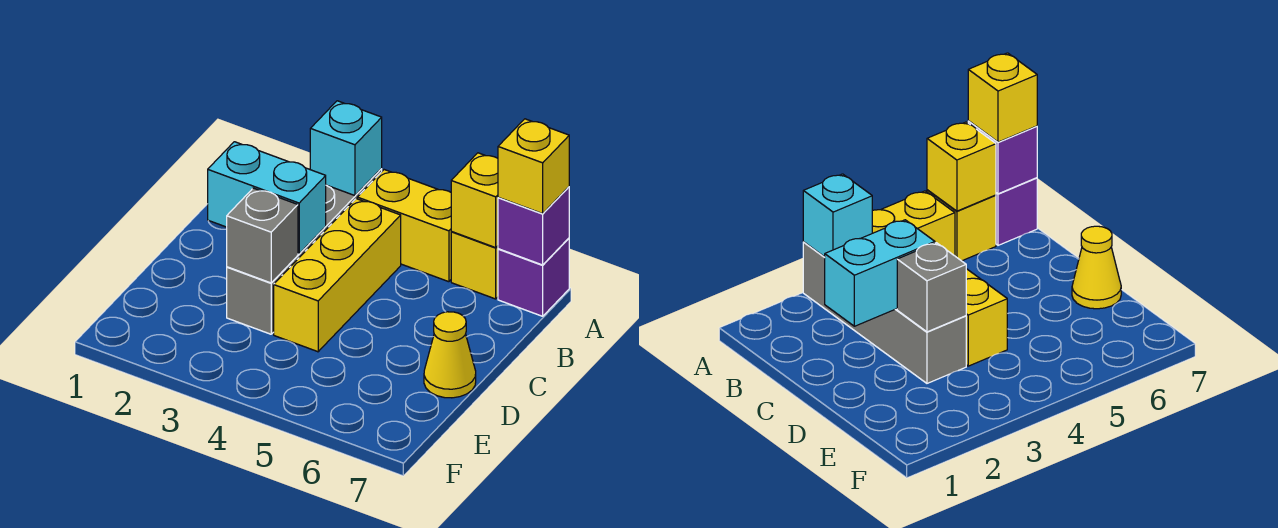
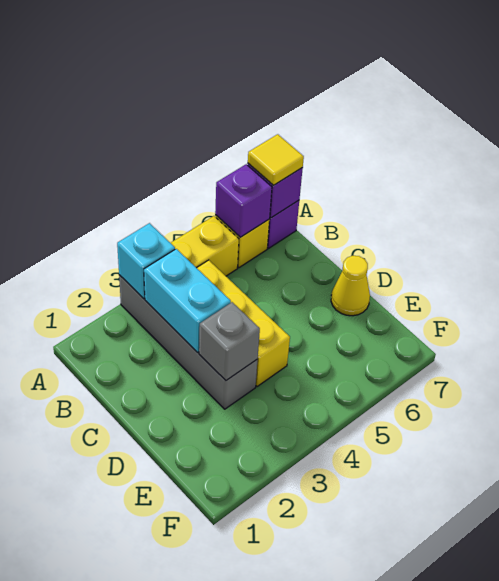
yellow brick A6 level 2 -> purple brick A6 level 2
yellow brick A7 level 3 -> yellow tile A7 level 3
cyan brick C2:C3 level 2 -> cyan brick B3:C3 level 2

